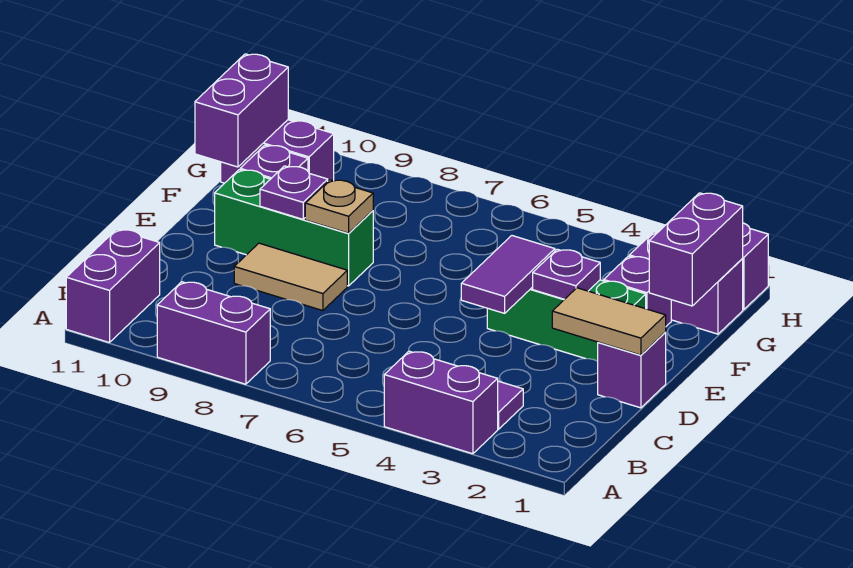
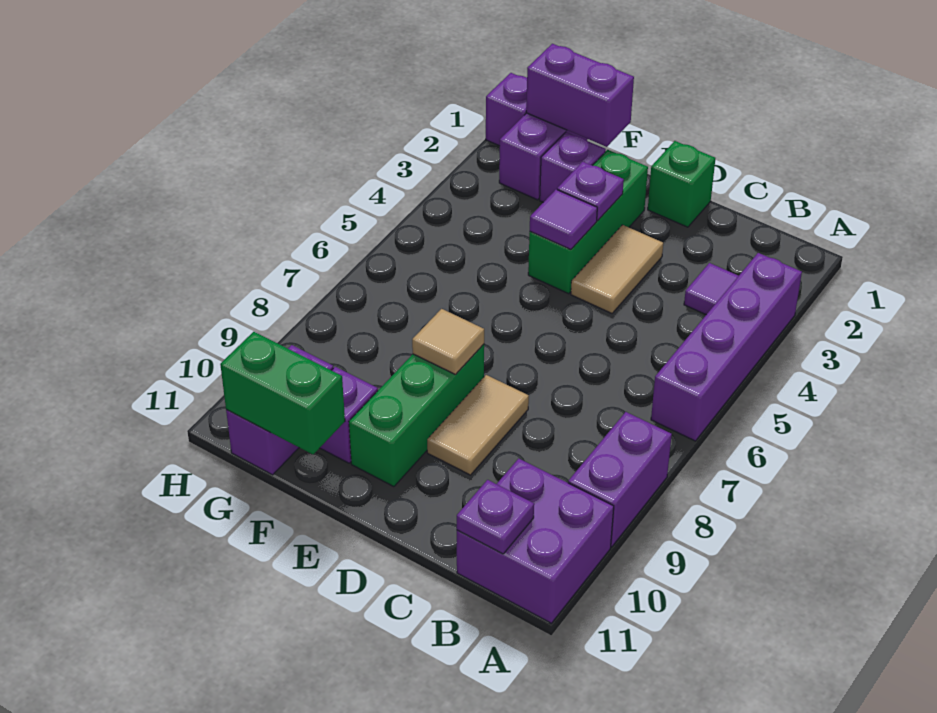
purple brick A3:A4 level 1 -> purple brick A3:A6 level 1
purple brick A11:B11 level 1 -> purple brick A10:B11 level 1
purple brick D1 level 1 -> green brick D1 level 1
tan tile D1:D2 level 2 -> tan tile D3:D4 level 1
purple tile D4:E4 level 2 -> purple tile E4 level 2
tan plate E8 level 2 -> tan tile E8 level 2
purple plate E9 level 2 -> purple plate B11 level 2
purple brick F11:G11 level 2 -> green brick F11:G11 level 2

